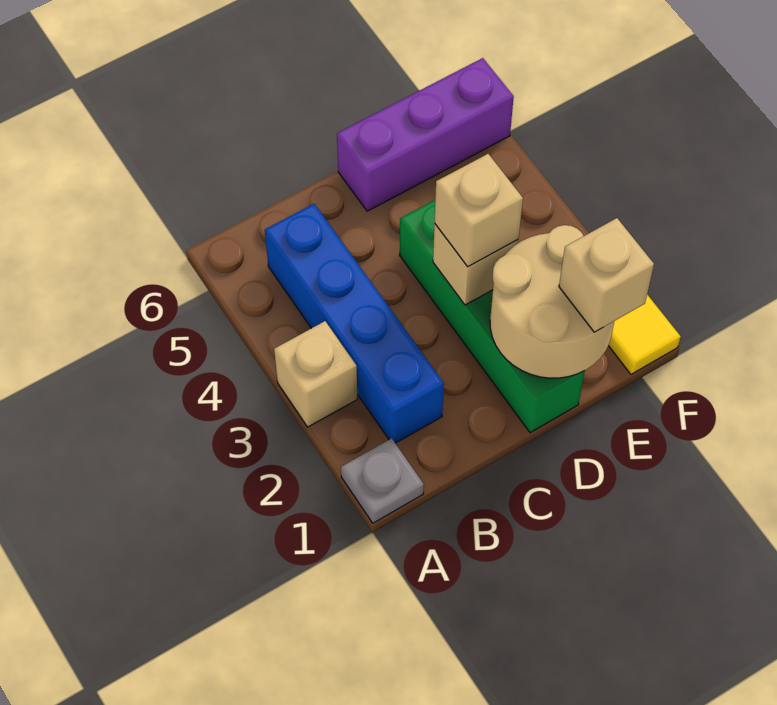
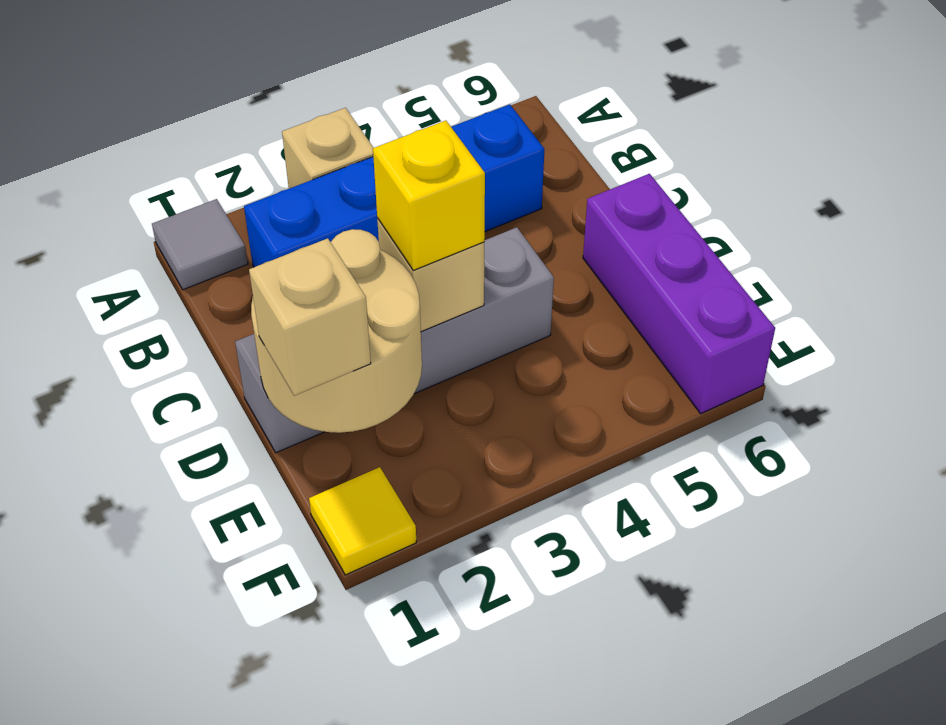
grey plate A1 level 1 -> grey tile A1 level 1
green brick D1:D4 level 1 -> grey brick D1:D4 level 1
tan brick D3 level 3 -> yellow brick D3 level 3

